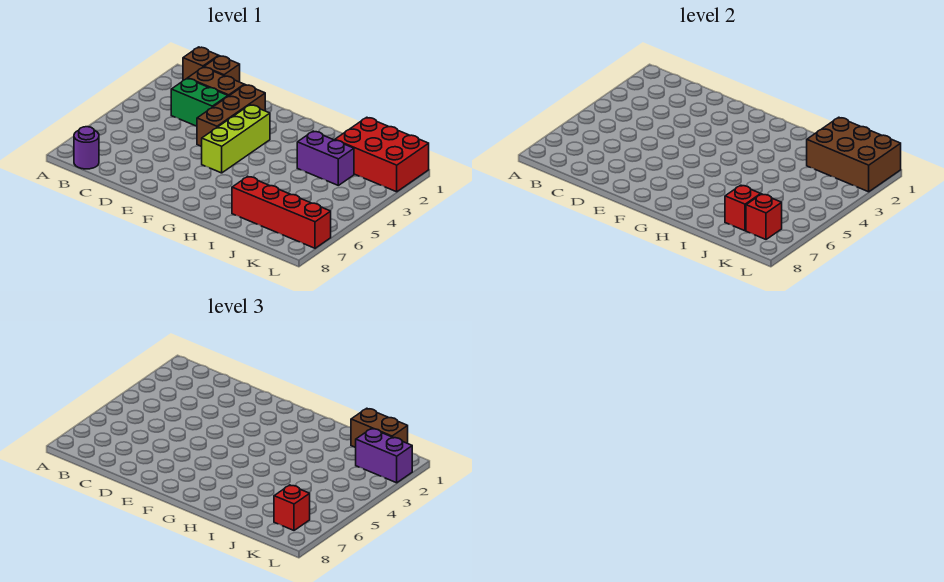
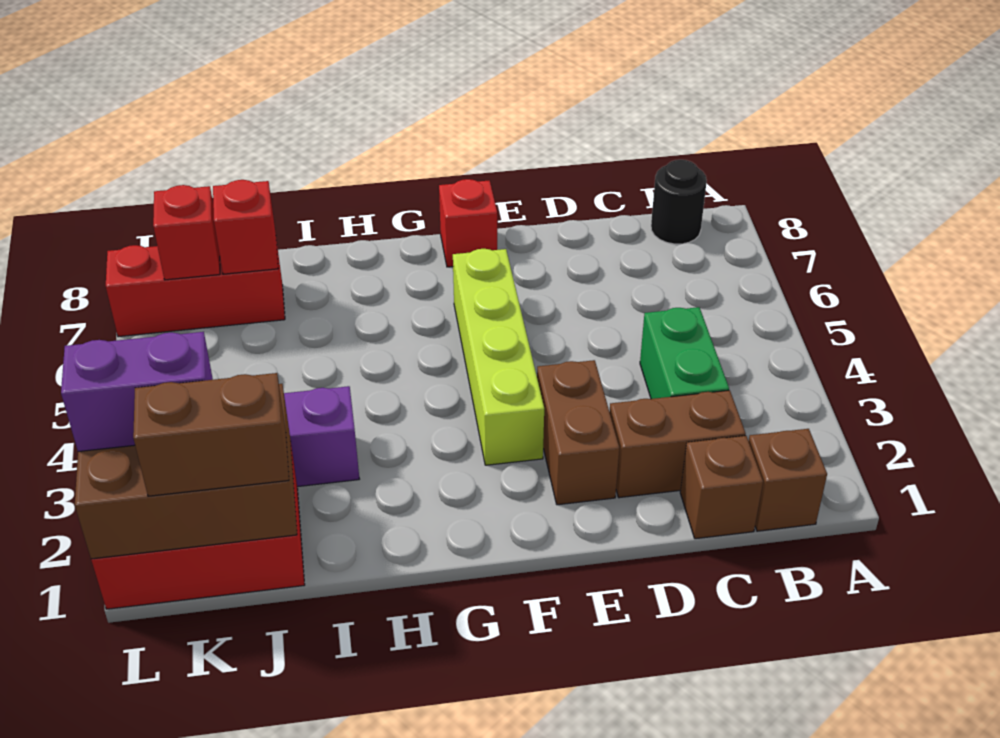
purple round brick B8 level 1 -> black round brick B8 level 1
green brick C3:D3 level 1 -> green brick C3:C4 level 1
brown brick E2:E4 level 1 -> brown brick E2:E3 level 1
lime brick F3:F5 level 1 -> lime brick F3:F6 level 1
red brick I7:L7 level 1 -> red brick J7:L7 level 1
red brick K7 level 3 -> red brick F8 level 1

